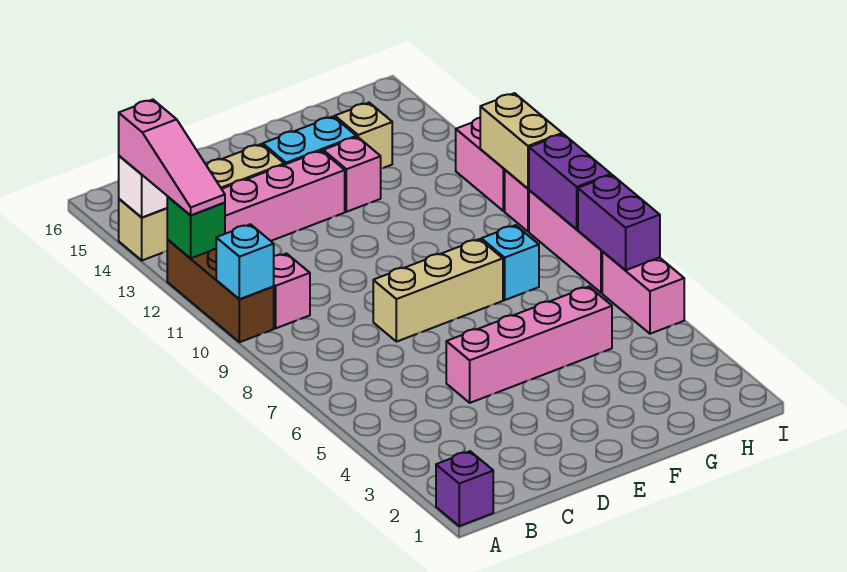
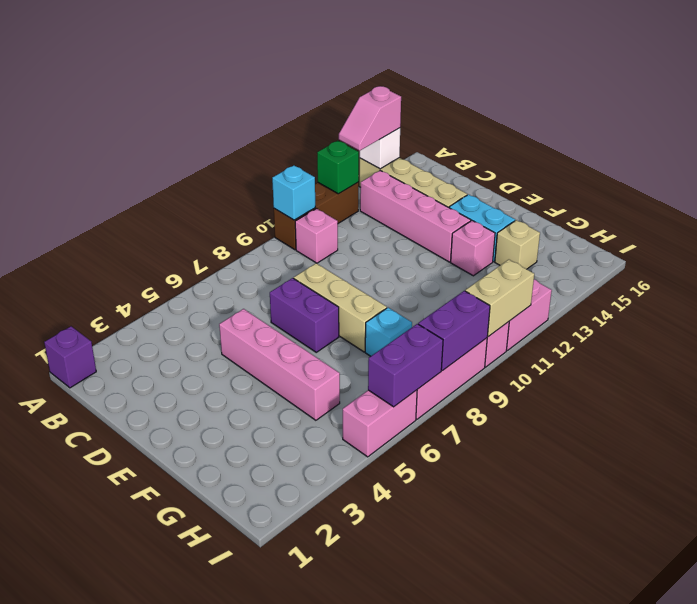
pink slope A12:A14 level 3 top 14 -> pink slope A13:A14 level 3 top 14
none -> purple brick D7:E7 level 1

